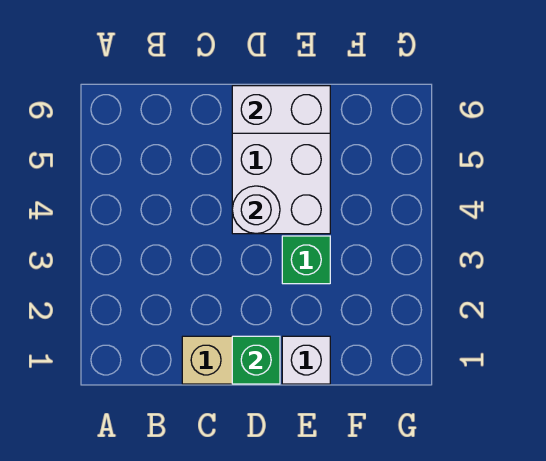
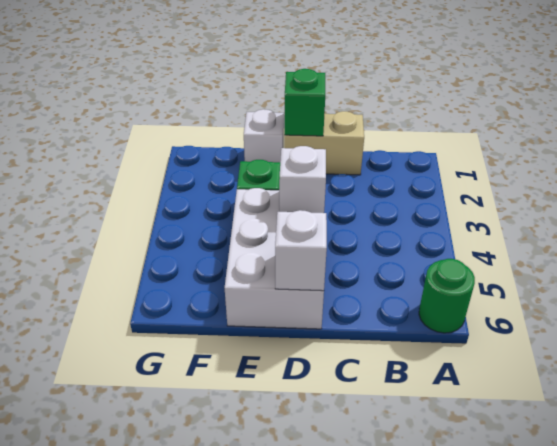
none -> green round brick A6 level 1
white round brick D4 level 2 -> white brick D4 level 2
white brick D6:E6 level 2 -> white brick D6 level 2

